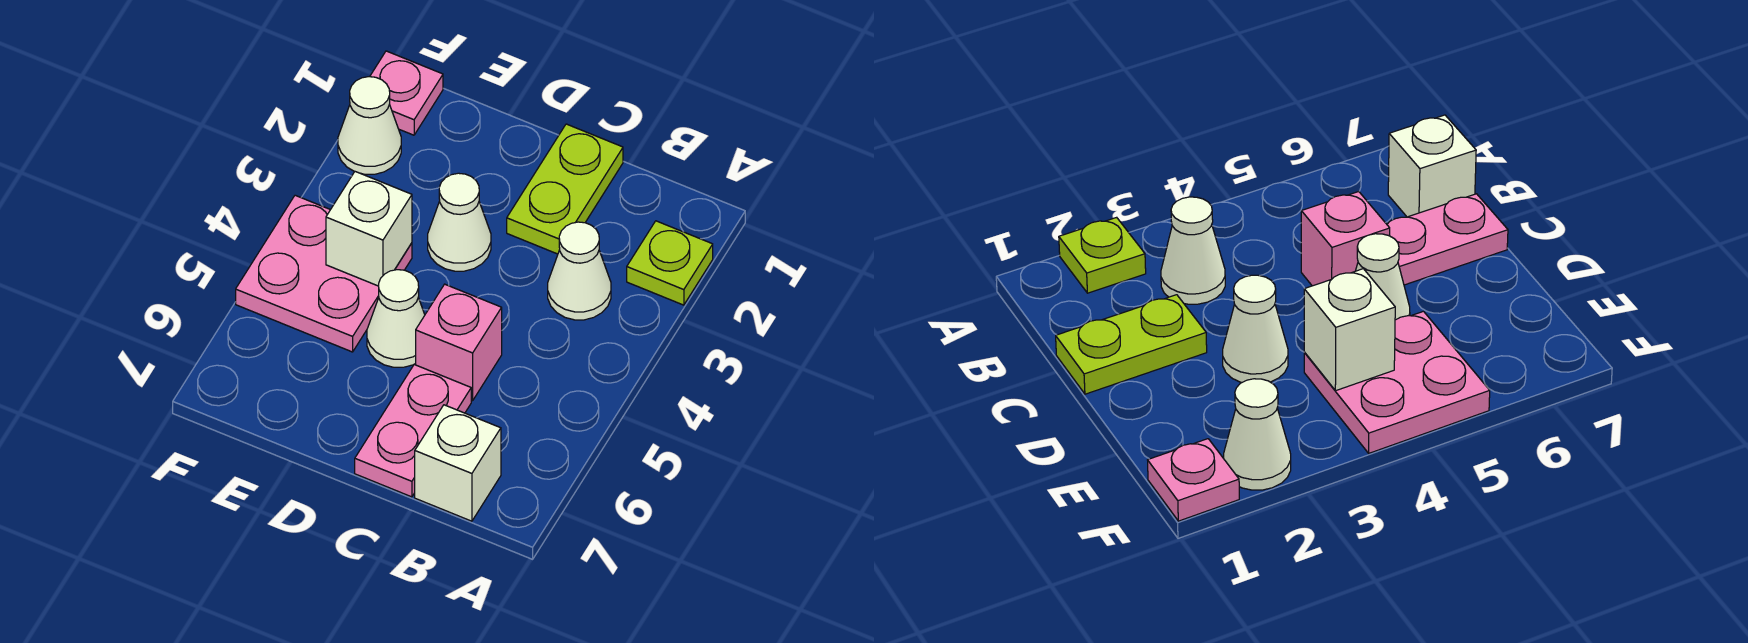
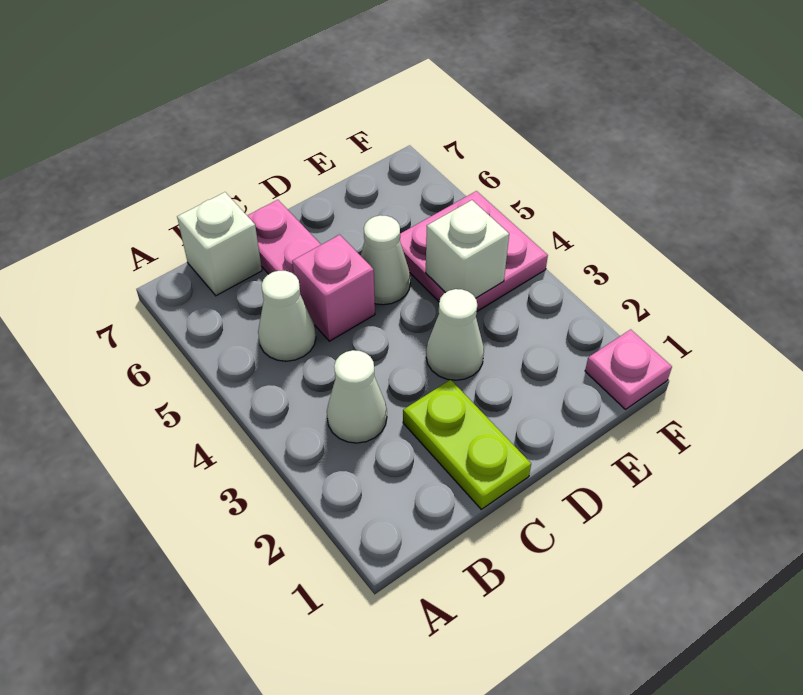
lime plate A2 level 1 -> none
white cone F2 level 1 -> white cone B5 level 1

